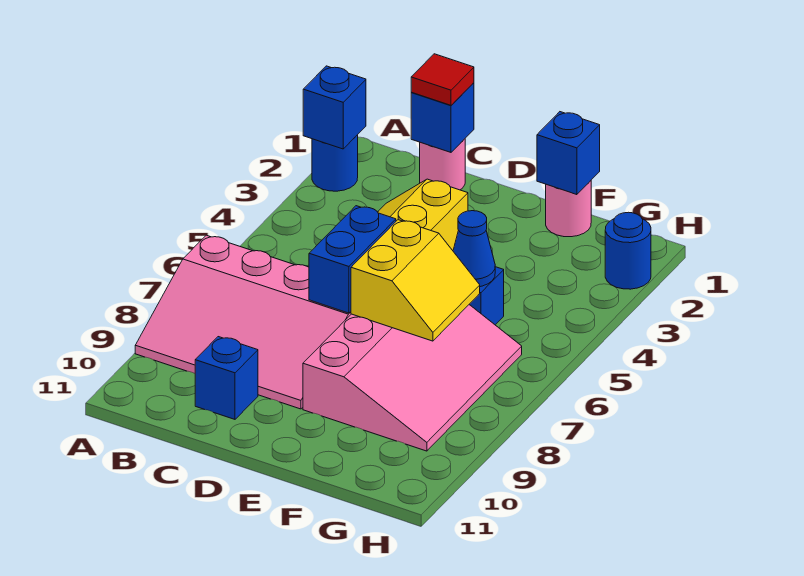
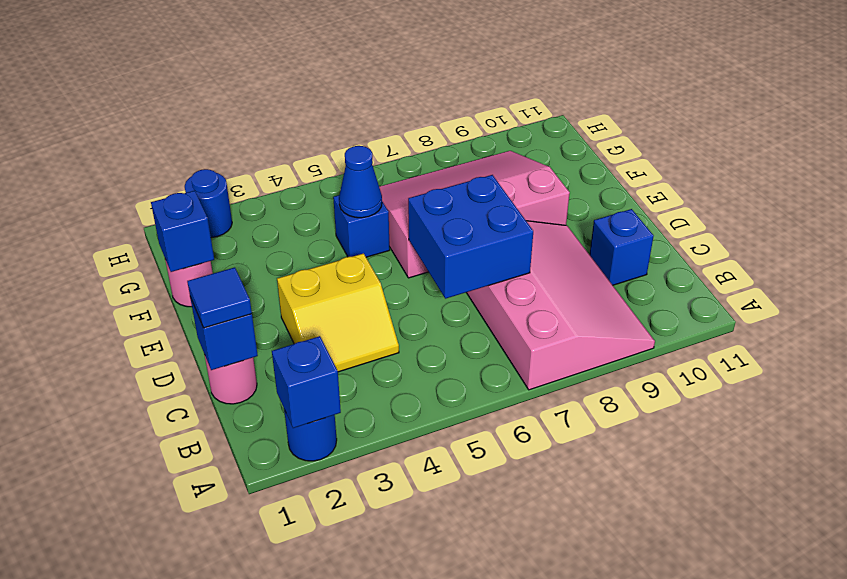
red tile C1 level 3 -> blue tile C1 level 3
blue brick D6:D7 level 2 -> blue brick C6:D7 level 2
yellow slope E6:F7 level 2 top E -> none

